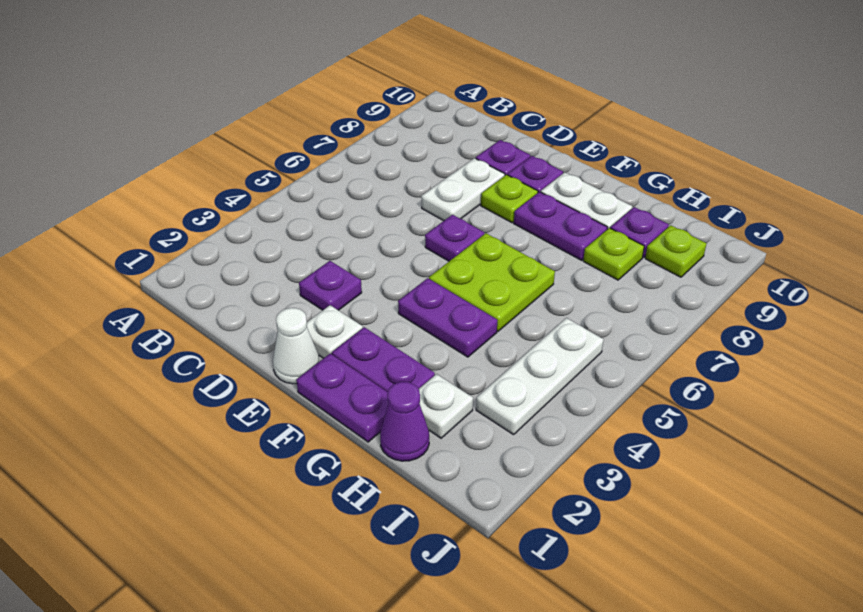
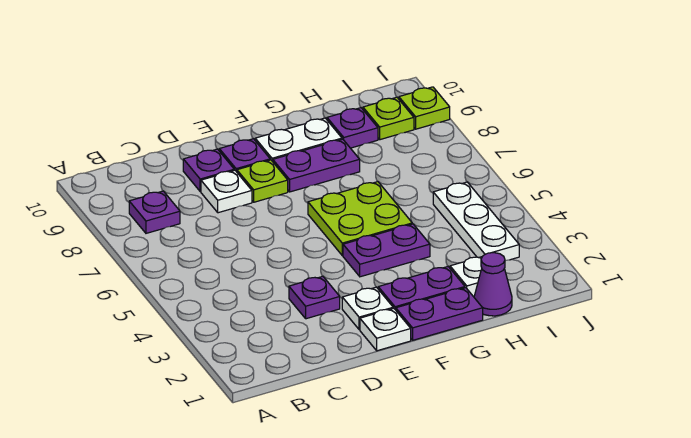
white plate D7:D8 level 1 -> white plate D8 level 1
white cone E1 level 1 -> white plate E1 level 1
purple plate E6 level 1 -> purple plate B8 level 1
lime plate H8 level 1 -> lime plate J9 level 1

